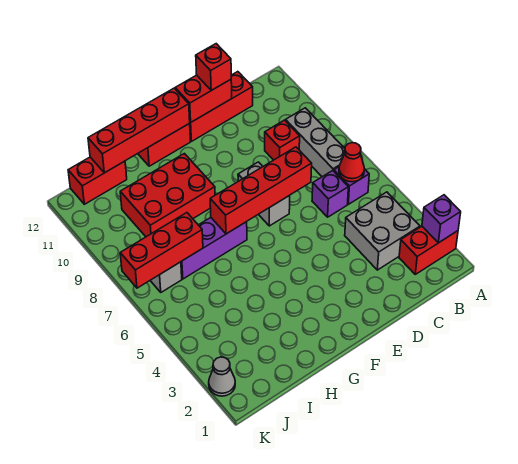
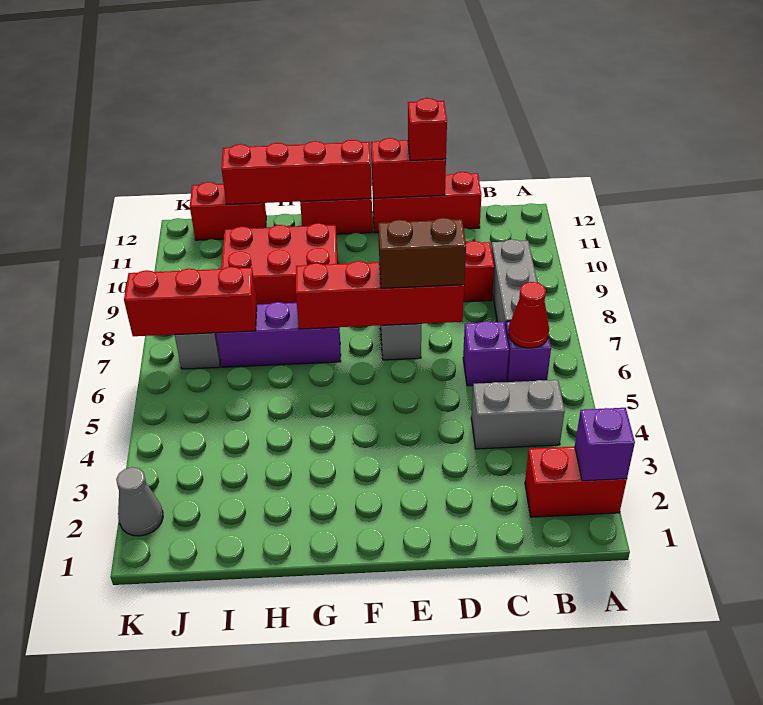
grey brick B3:C4 level 1 -> grey brick B4:C4 level 1
none -> brown brick D7:E7 level 3

